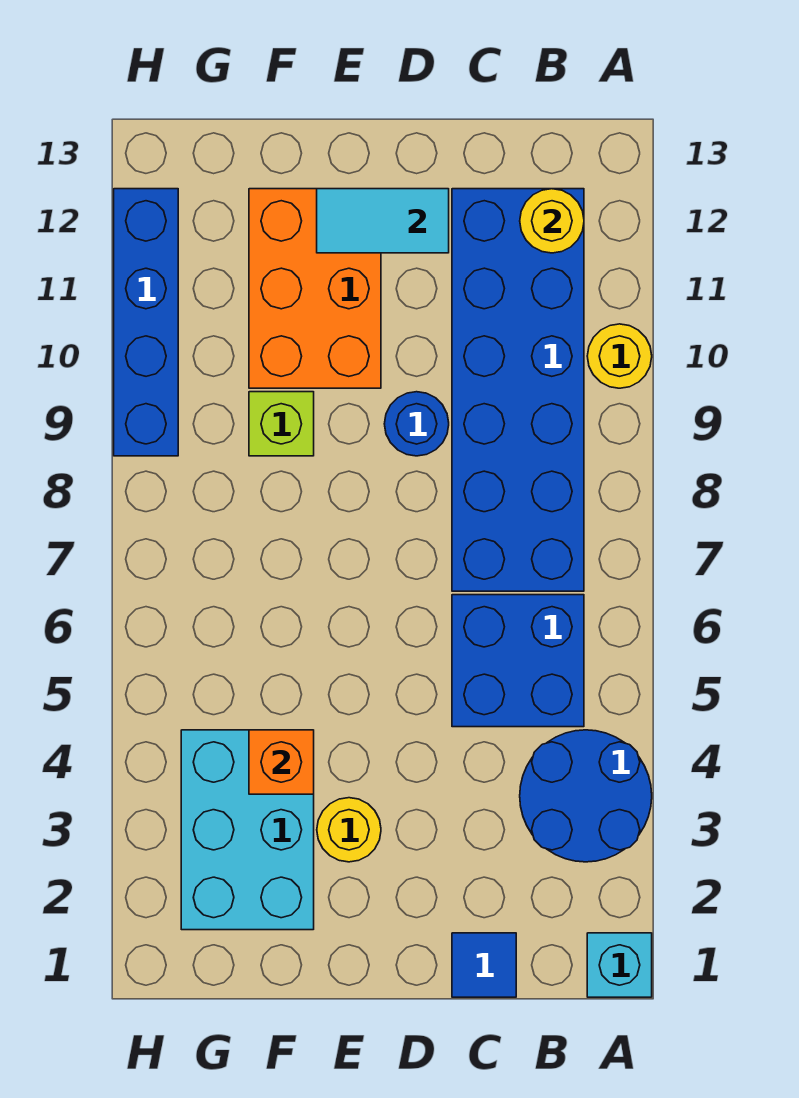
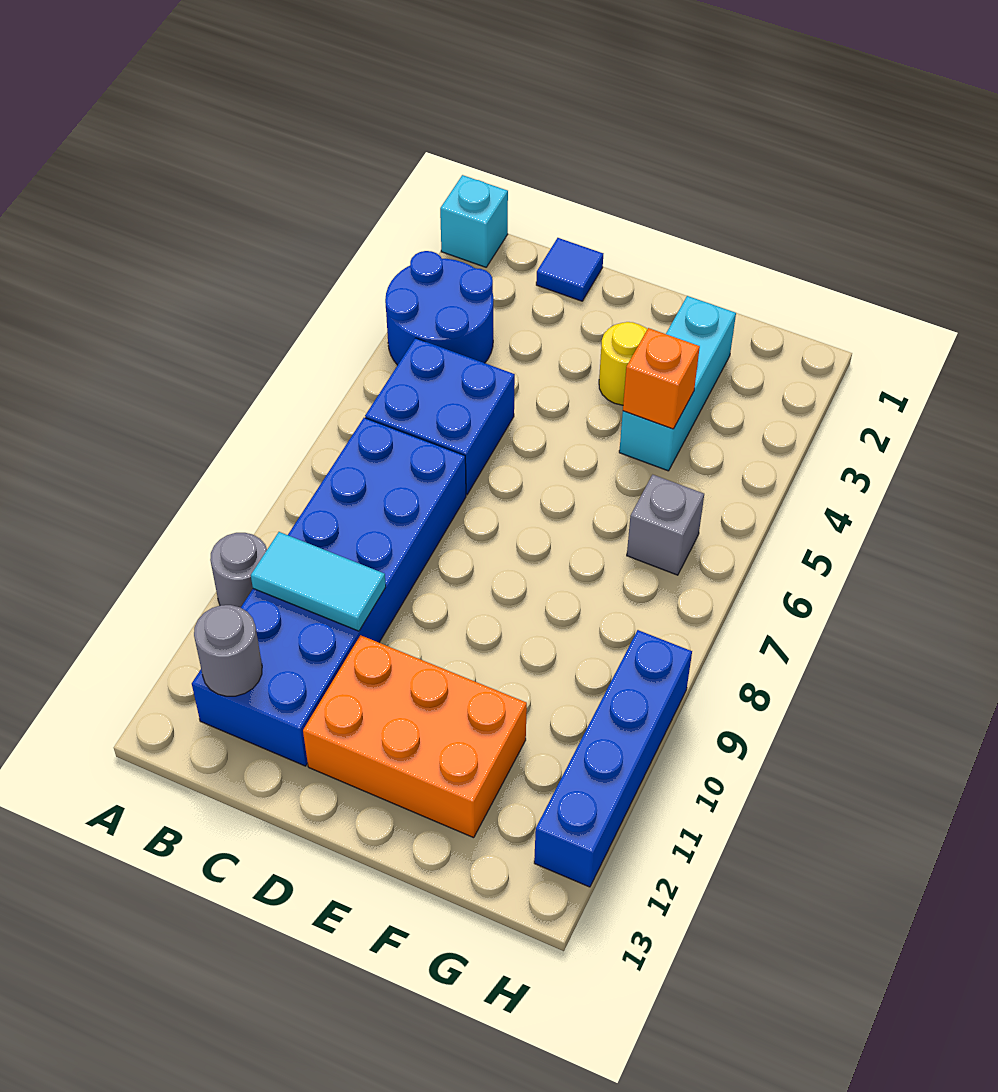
yellow round brick A10 level 1 -> grey round brick A10 level 1
yellow round brick B12 level 2 -> grey round brick B12 level 2
blue round brick D9 level 1 -> none
cyan tile D12:E12 level 2 -> cyan tile B10:C10 level 2
orange brick E10:F12 level 1 -> orange brick D11:F12 level 1
cyan brick F2:G4 level 1 -> cyan brick F2:F4 level 1
lime brick F9 level 1 -> none
none -> grey brick G6 level 1

